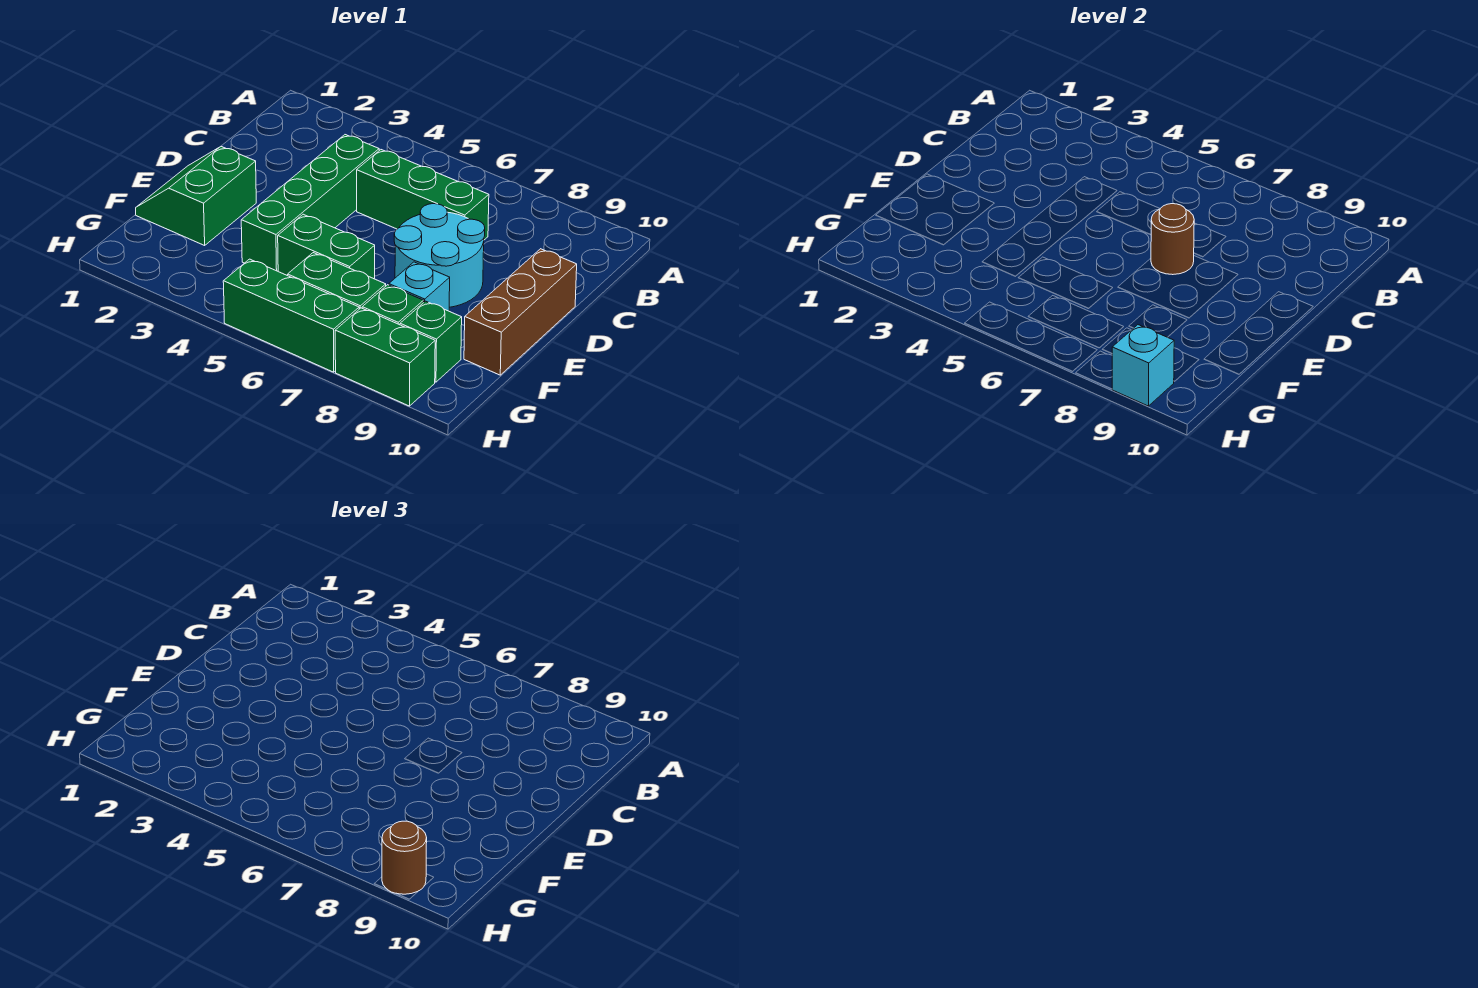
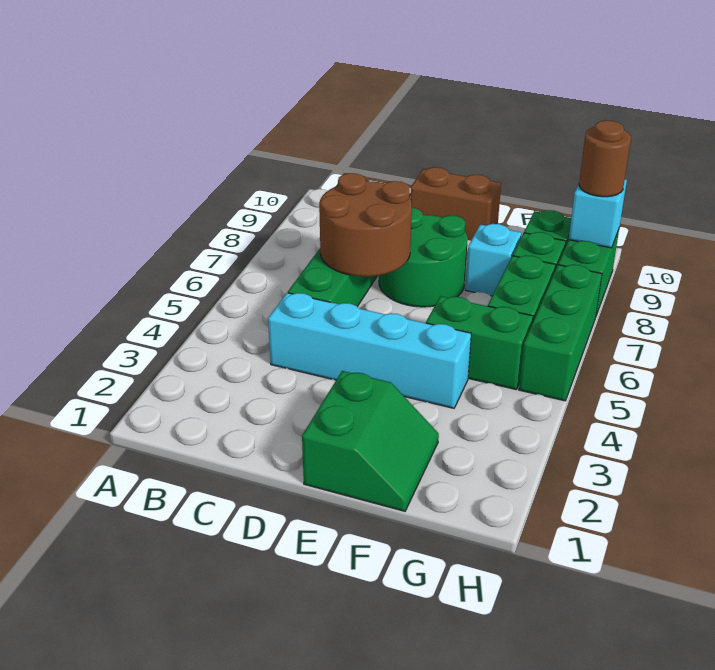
green brick C4:F4 level 1 -> cyan brick C4:F4 level 1
cyan round brick D7:E8 level 1 -> green round brick D7:E8 level 1
brown round brick D7 level 2 -> brown round brick C6:D7 level 2
brown brick D10:F10 level 1 -> brown brick D10:E10 level 1
green slope E1:F2 level 1 top 2 -> green slope E1:F2 level 1 top E
green brick F5:F6 level 1 -> green brick F5:G5 level 1

